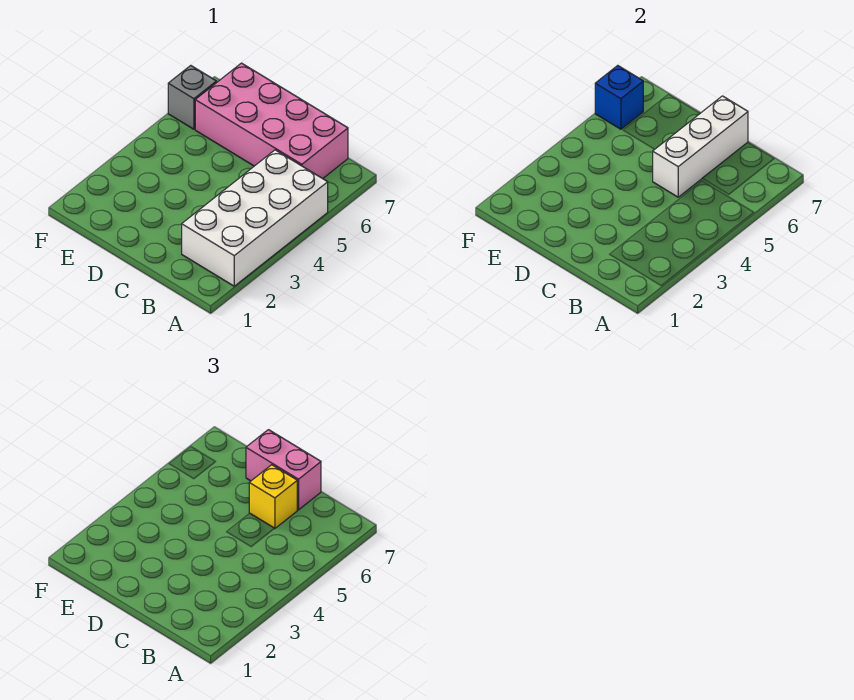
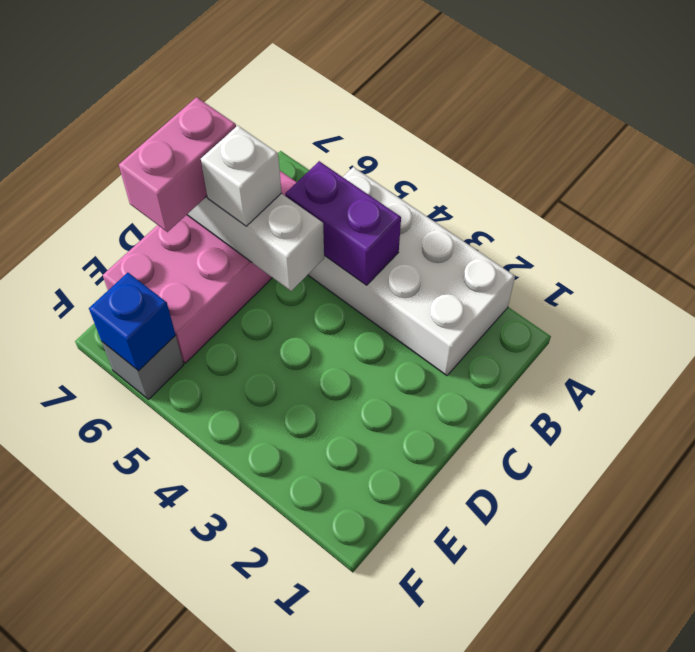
none -> purple brick B4:B5 level 2
yellow brick C6 level 3 -> white brick C6 level 3

